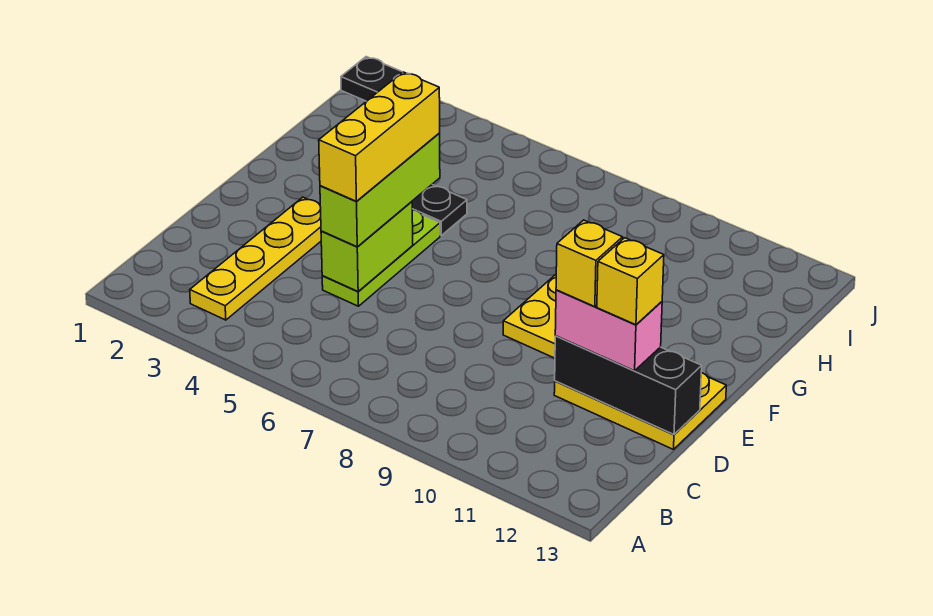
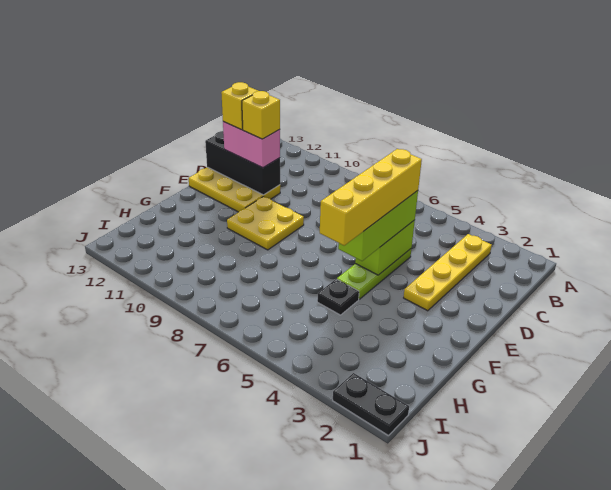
yellow brick D5:F5 level 4 -> yellow brick D5:G5 level 4

